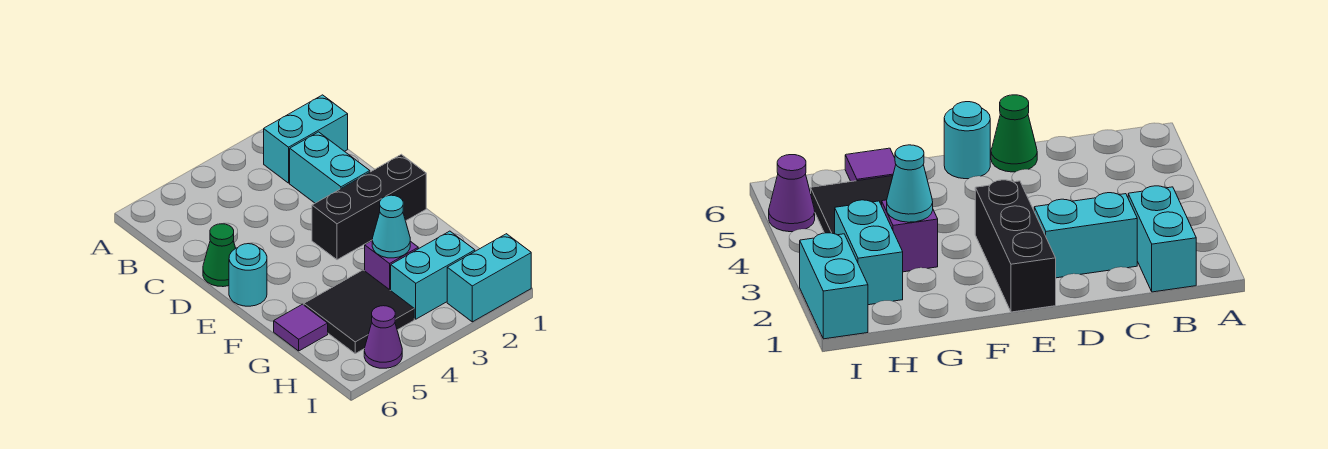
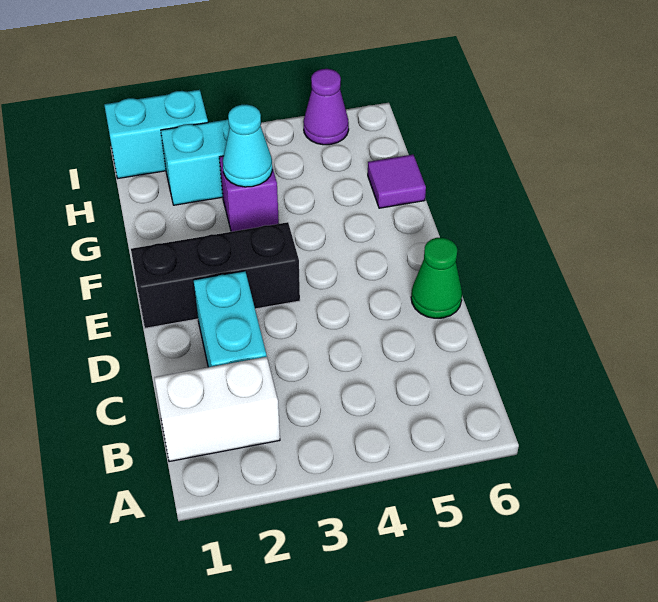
cyan brick B1:B2 level 1 -> white brick B1:B2 level 1
cyan round brick E6 level 1 -> none
black tile G4:H5 level 1 -> none

